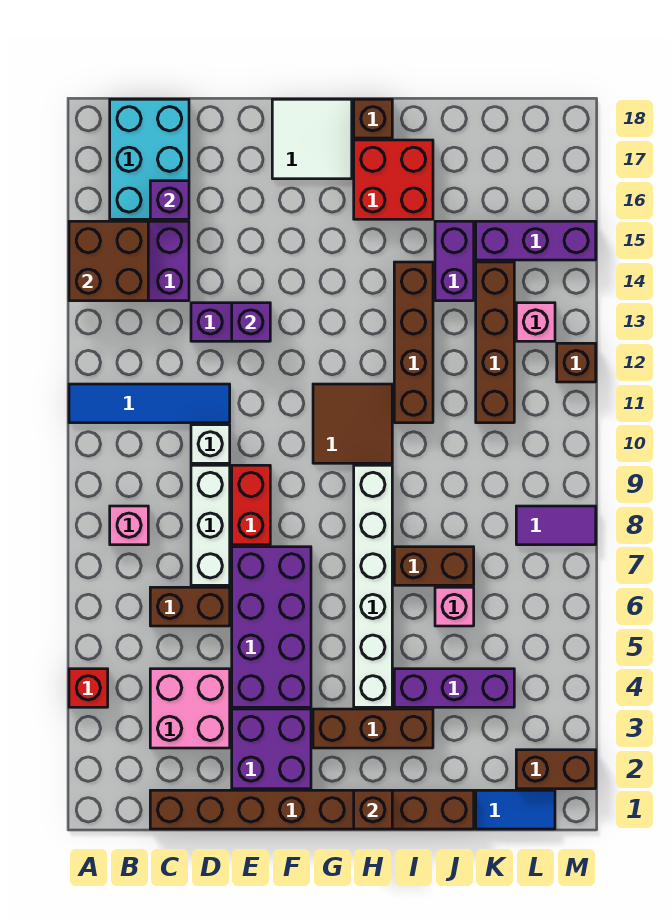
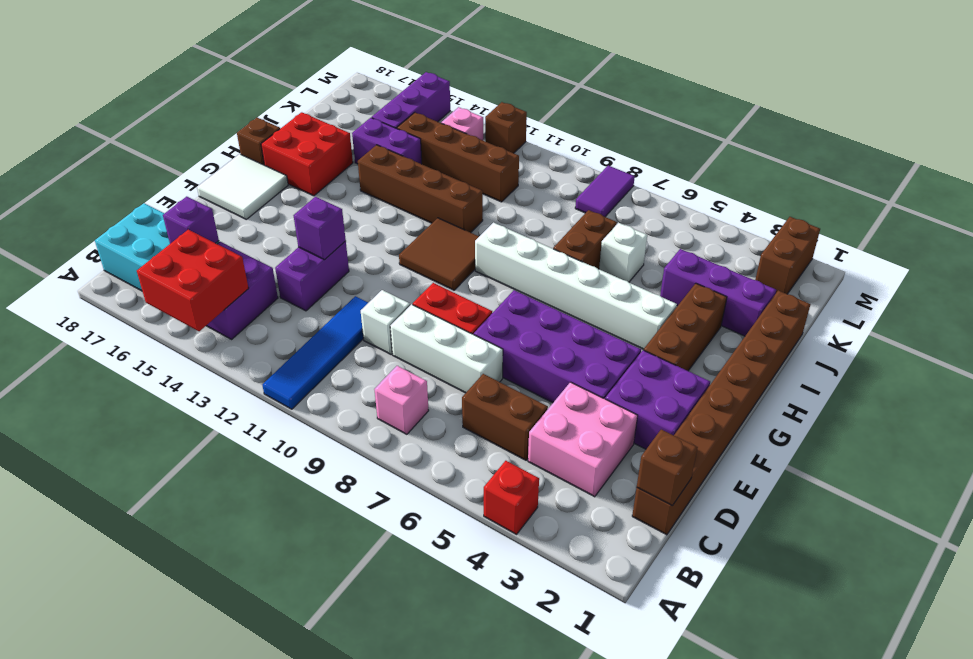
brown brick A14:B15 level 2 -> red brick A14:B15 level 2
brown brick C6:D6 level 1 -> brown brick C5:C6 level 1
brown brick H1 level 2 -> brown brick C1 level 2
purple brick I4:K4 level 1 -> purple brick J2:J4 level 1
pink brick J6 level 1 -> white brick J6 level 1
blue tile K1:L1 level 1 -> none

